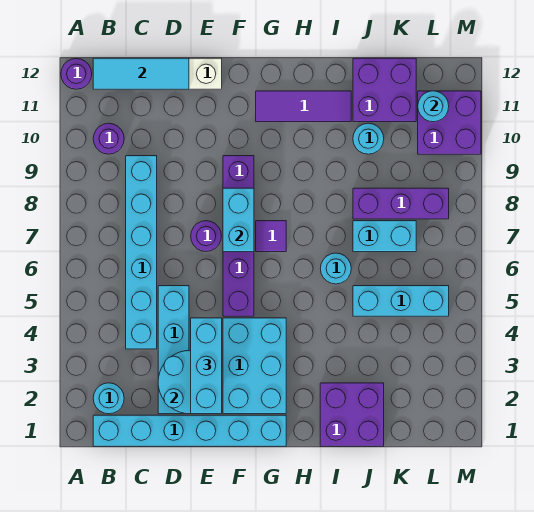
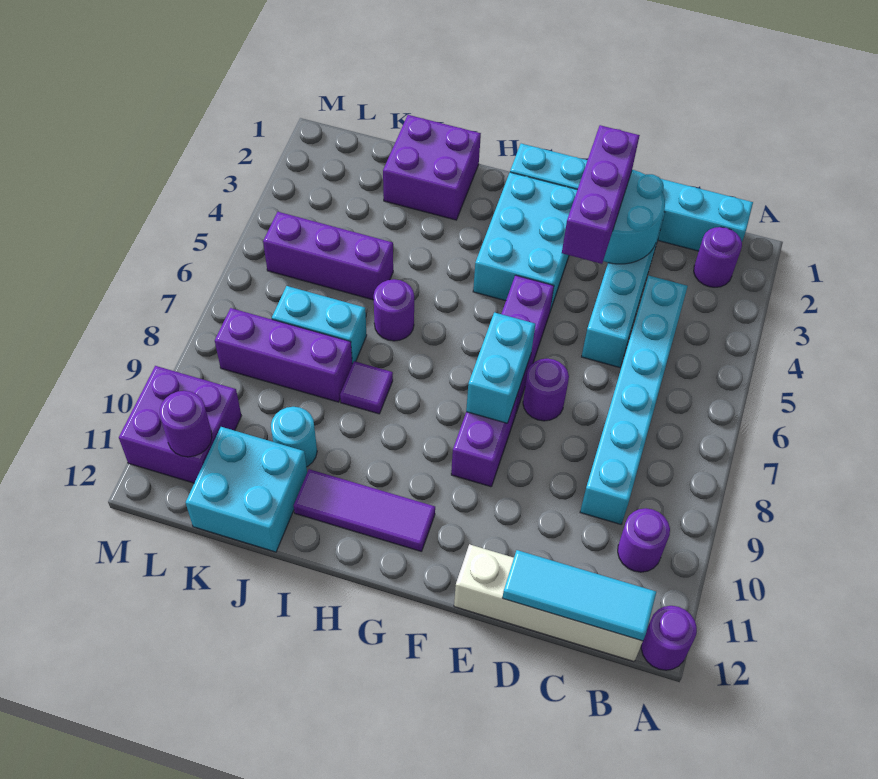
cyan round brick B2 level 1 -> purple round brick B2 level 1
cyan brick E2:E4 level 3 -> purple brick E2:E4 level 3
purple tile G7 level 1 -> purple tile I8 level 1
cyan round brick I6 level 1 -> purple round brick I6 level 1
cyan brick J5:L5 level 1 -> purple brick J5:L5 level 1
purple brick J11:K12 level 1 -> cyan brick J11:K12 level 1
cyan round brick L11 level 2 -> purple round brick L11 level 2

